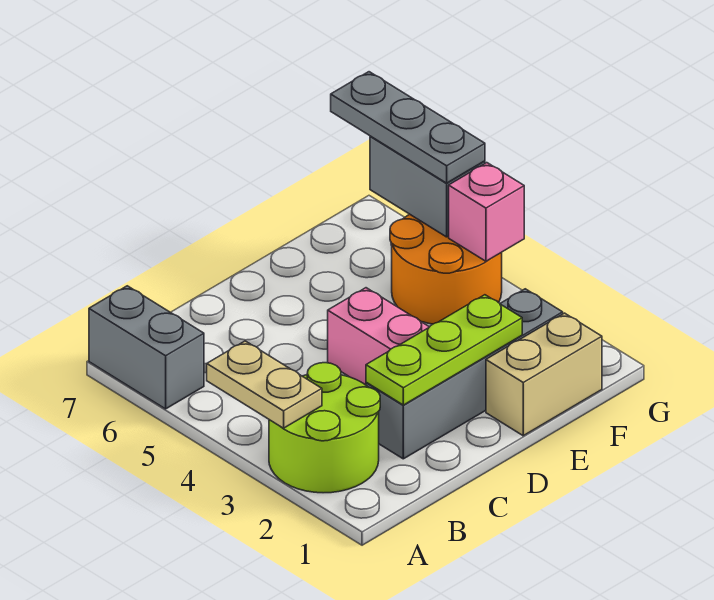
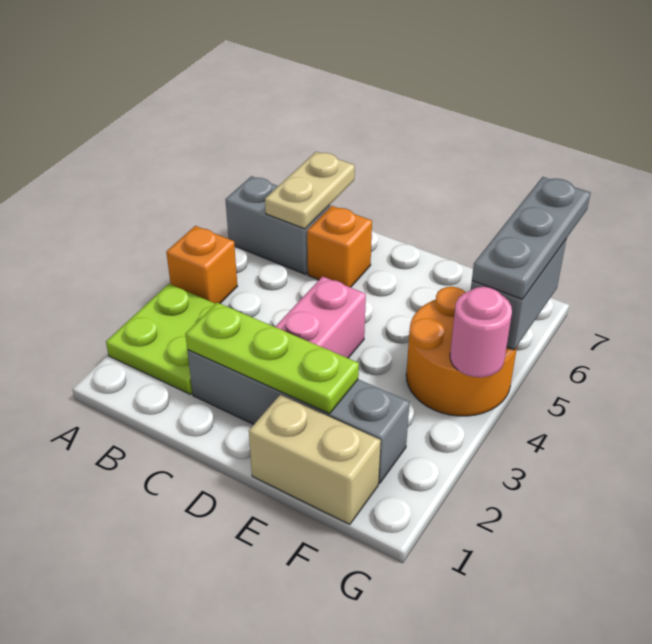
lime round brick A2:B3 level 1 -> lime plate A2:B3 level 1
tan plate A3:A4 level 2 -> tan plate B6:B7 level 2
none -> orange brick A4 level 1
grey brick A6:A7 level 1 -> grey brick A6:B6 level 1
none -> orange brick C6 level 1
pink brick G4 level 2 -> pink round brick G4 level 2

